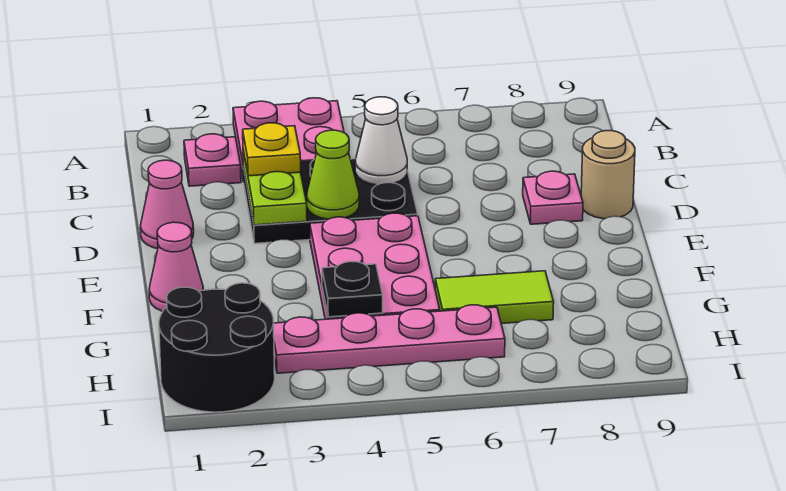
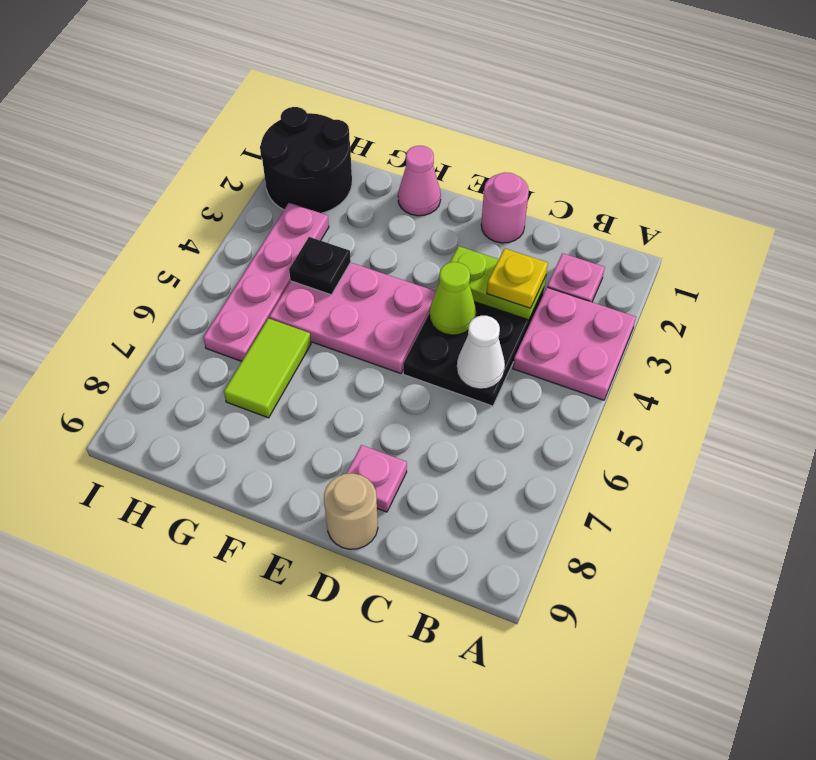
pink cone D1 level 1 -> pink round brick D1 level 1

